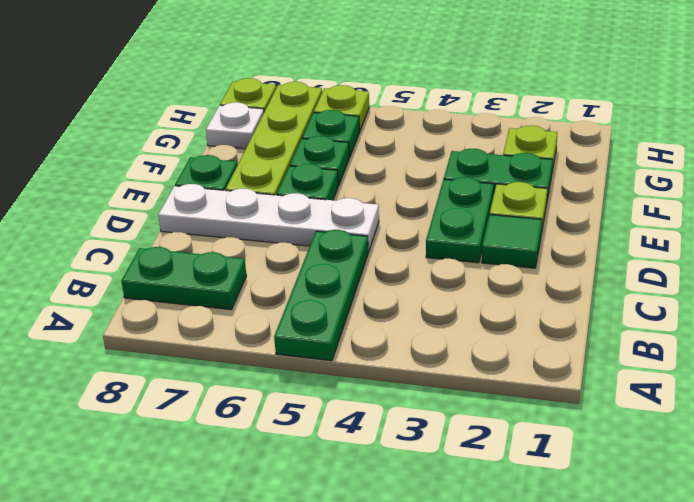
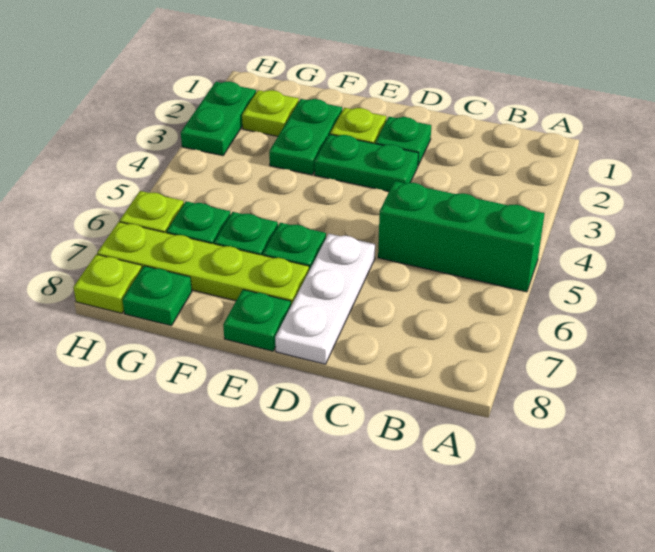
green plate A5:C5 level 1 -> green brick A5:C5 level 1
green plate B7:B8 level 1 -> green plate H2:H3 level 1
green tile D2 level 1 -> green plate D2 level 1
white plate D5:D8 level 1 -> white plate D6:D8 level 1
white plate G8 level 1 -> green plate G8 level 1

